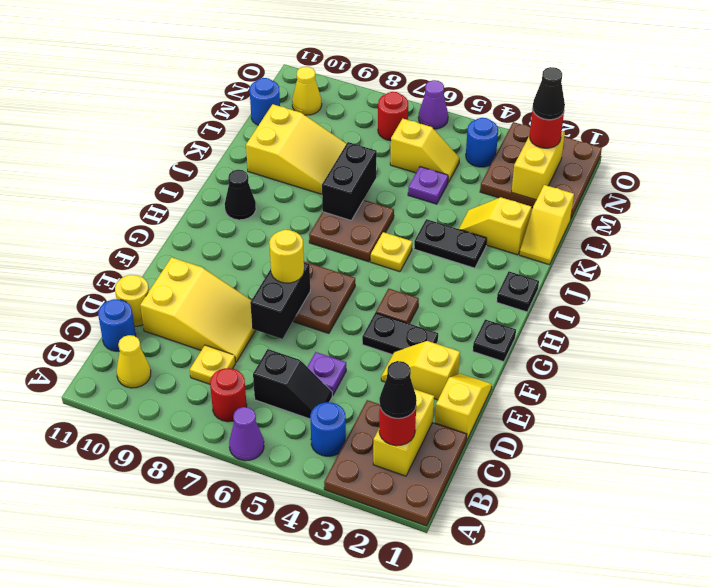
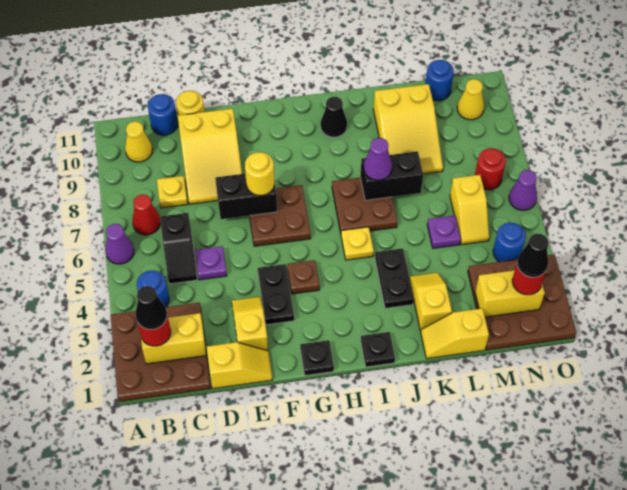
red round brick B7 level 1 -> red cone B7 level 1
none -> purple cone J7 level 3

